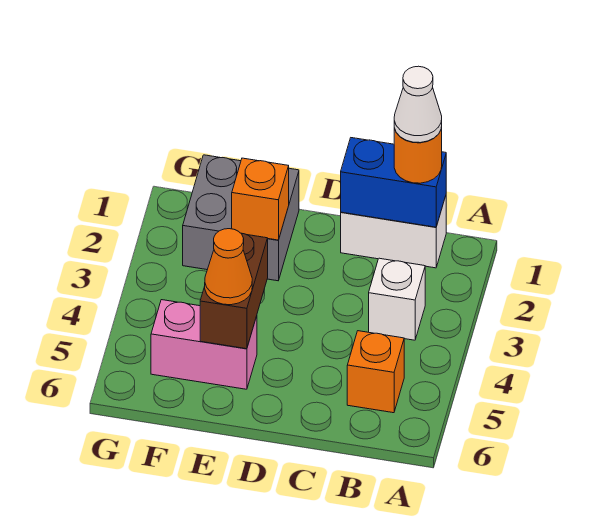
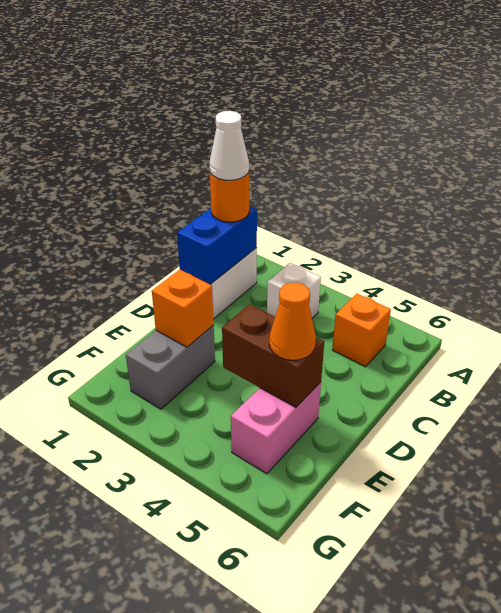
grey brick E1:F2 level 1 -> grey brick E2:F2 level 1

